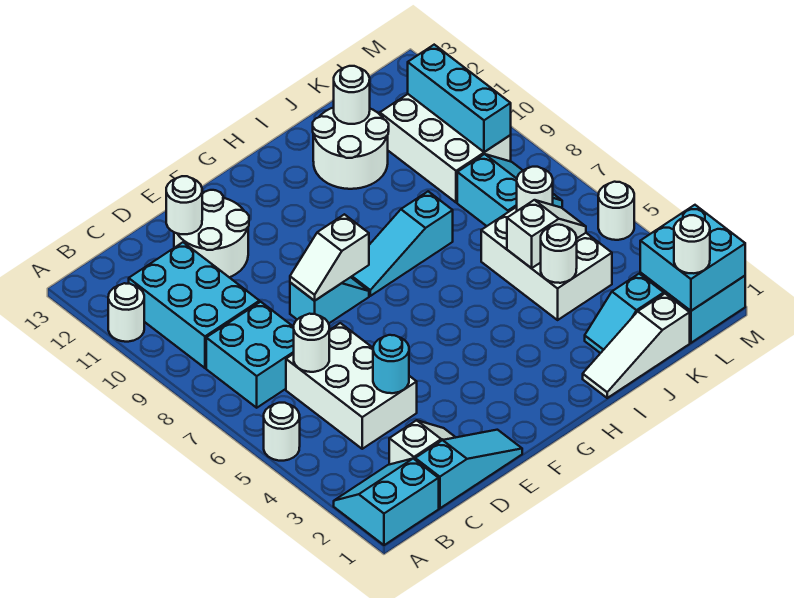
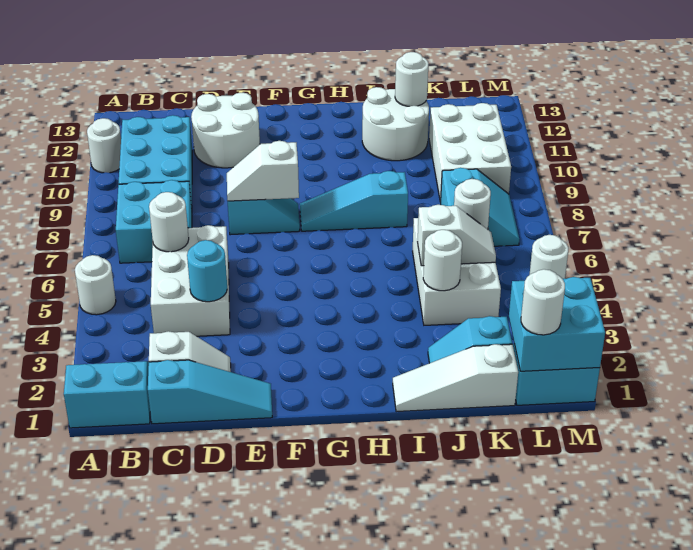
white round brick D12 level 2 -> none
cyan brick L9:L11 level 2 -> none

